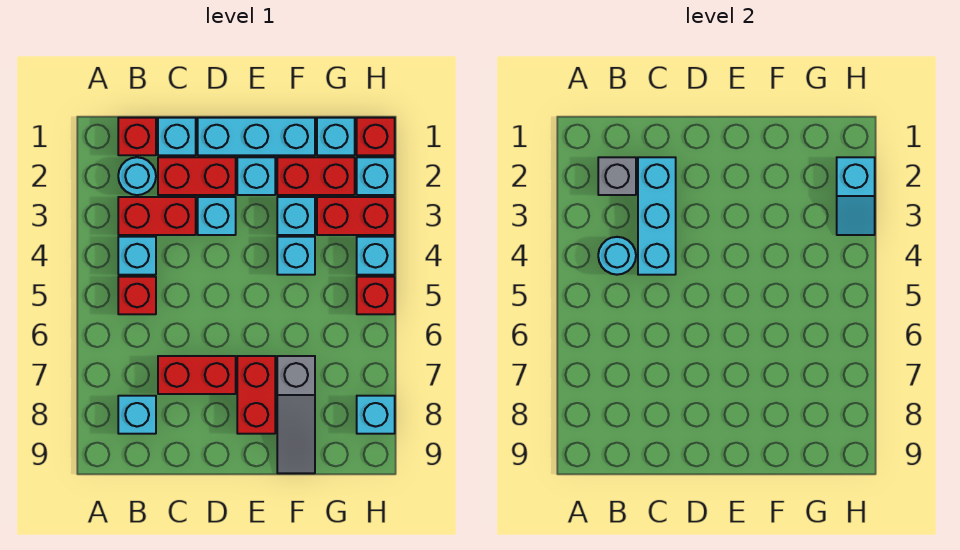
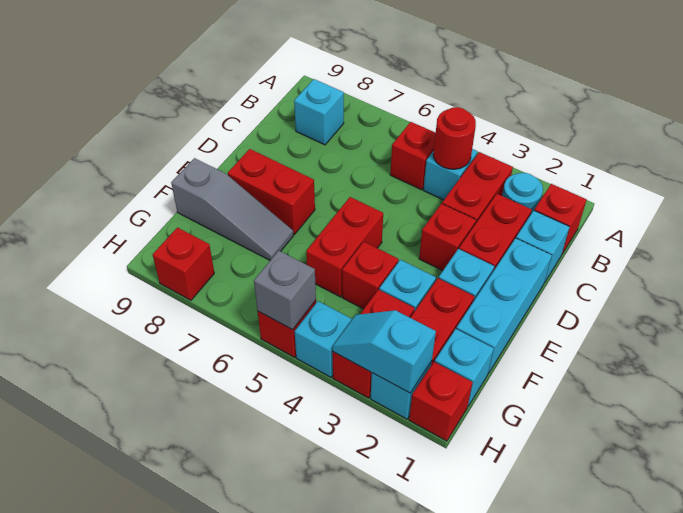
grey brick B2 level 2 -> grey brick H5 level 2
cyan round brick B4 level 2 -> red round brick B4 level 2
cyan brick C2:C4 level 2 -> none
red brick C7:D7 level 1 -> red brick E5:F5 level 1
cyan brick D3 level 1 -> red brick D3 level 1
cyan brick F4 level 1 -> red brick F4 level 1
grey slope F7:F9 level 1 top 7 -> grey slope F7:F9 level 1 top 9
cyan brick H8 level 1 -> red brick H8 level 1

